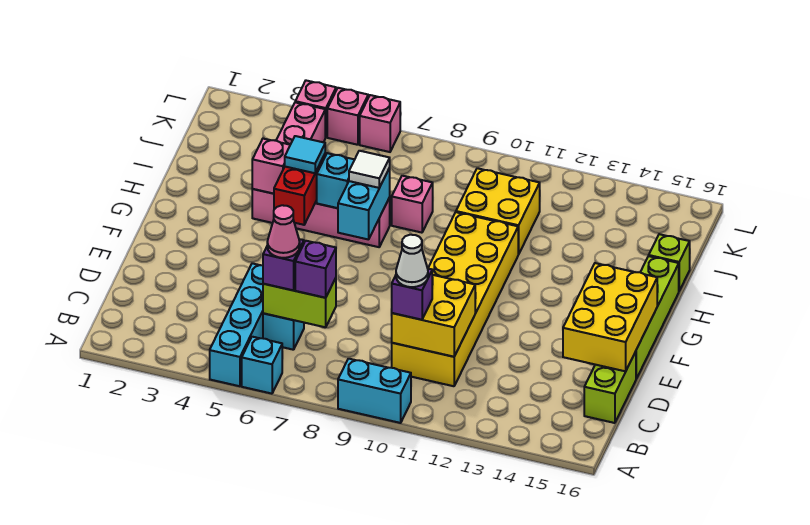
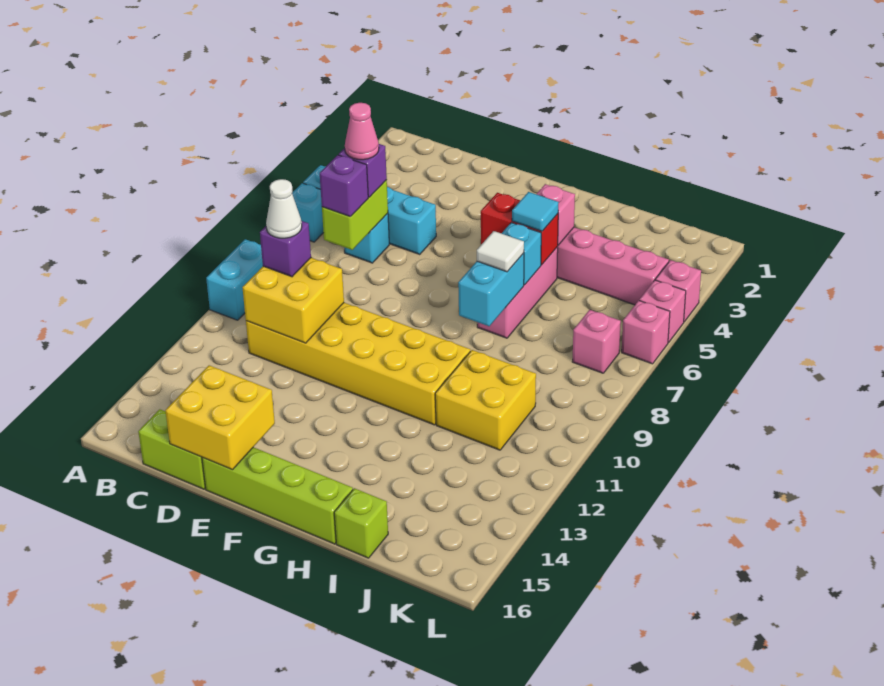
yellow brick D15:F16 level 2 -> yellow brick D15:E16 level 2
cyan brick G7:H7 level 2 -> cyan brick H7:H8 level 2
pink brick I8 level 1 -> pink brick K7 level 1

